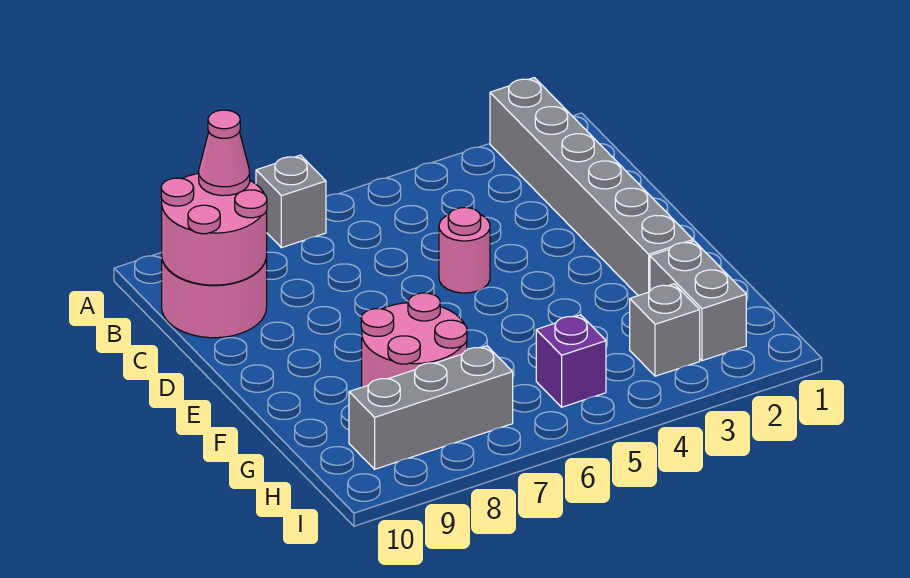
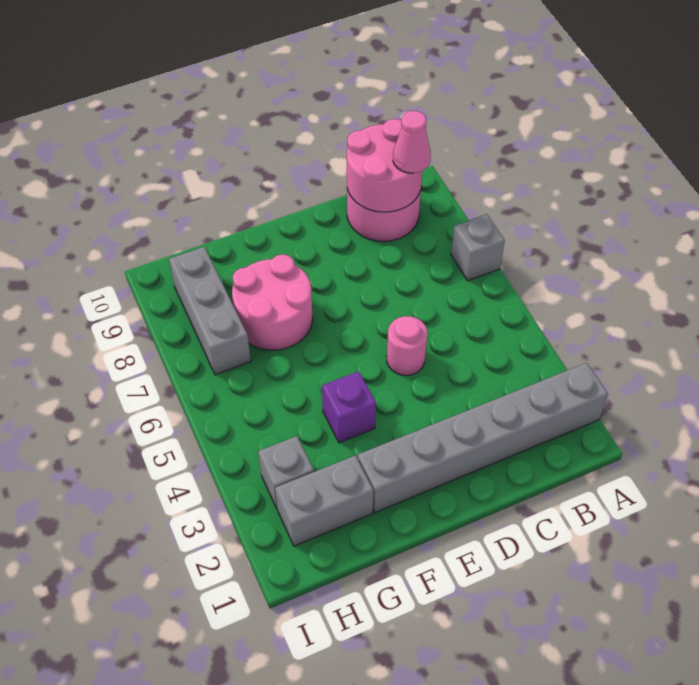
purple brick H5 level 1 -> purple brick F4 level 1

